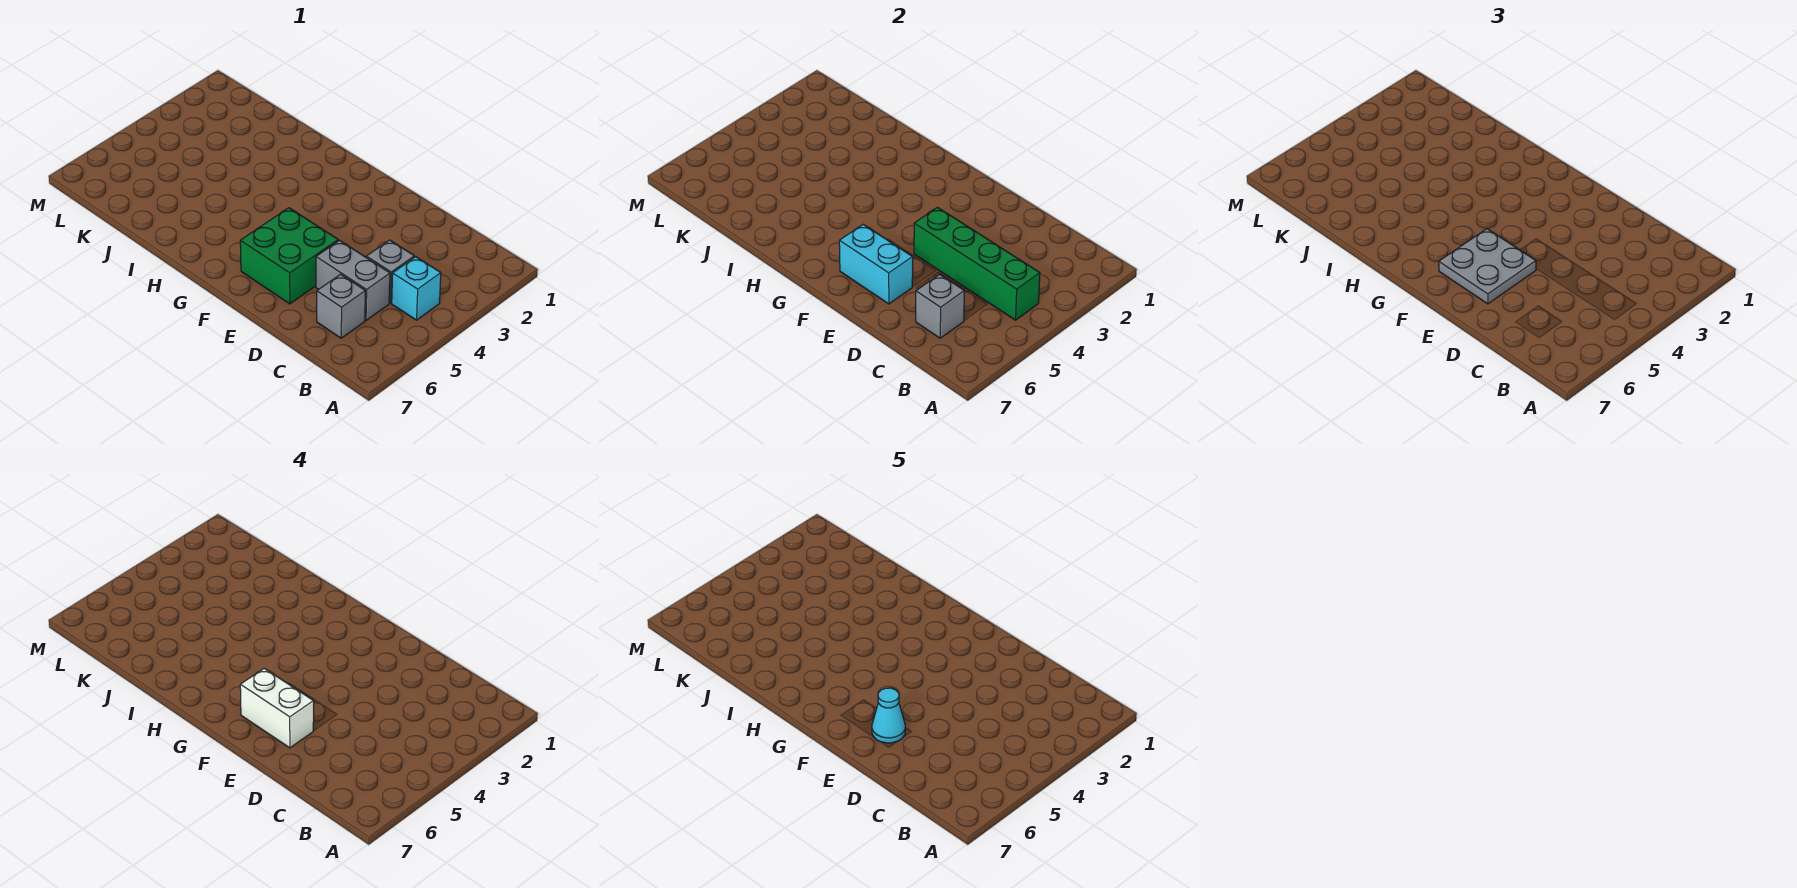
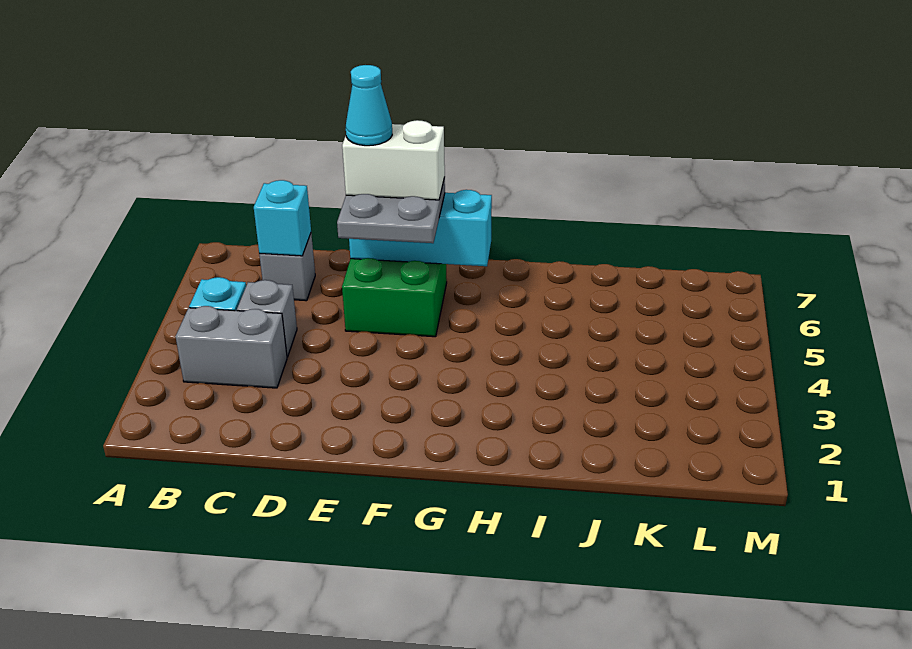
green brick B4:E4 level 2 -> none
grey brick C5:D5 level 1 -> grey brick B3:C3 level 1
grey brick C6 level 2 -> cyan brick C6 level 2
cyan brick E6:F6 level 2 -> cyan brick E6:G6 level 2

